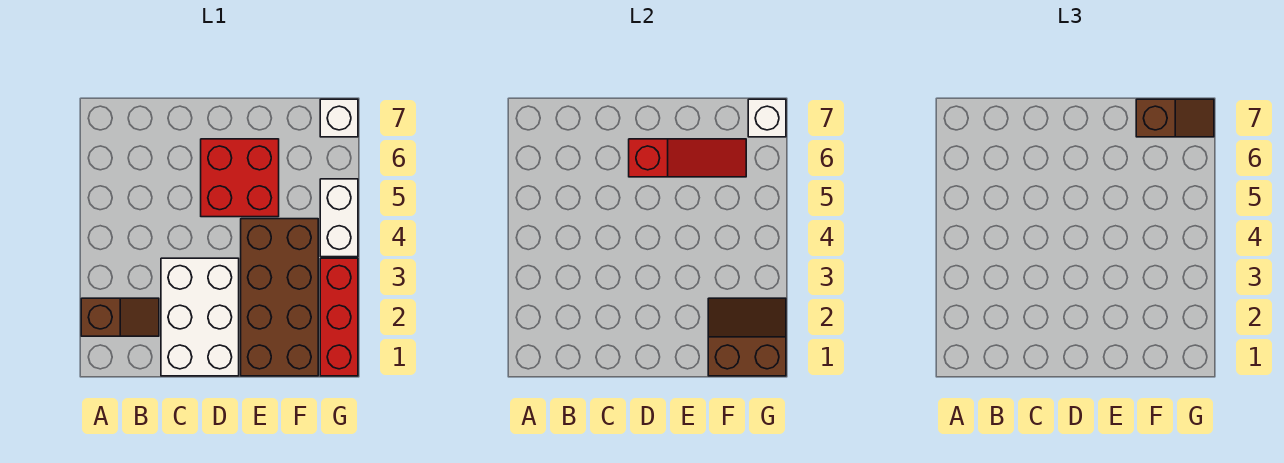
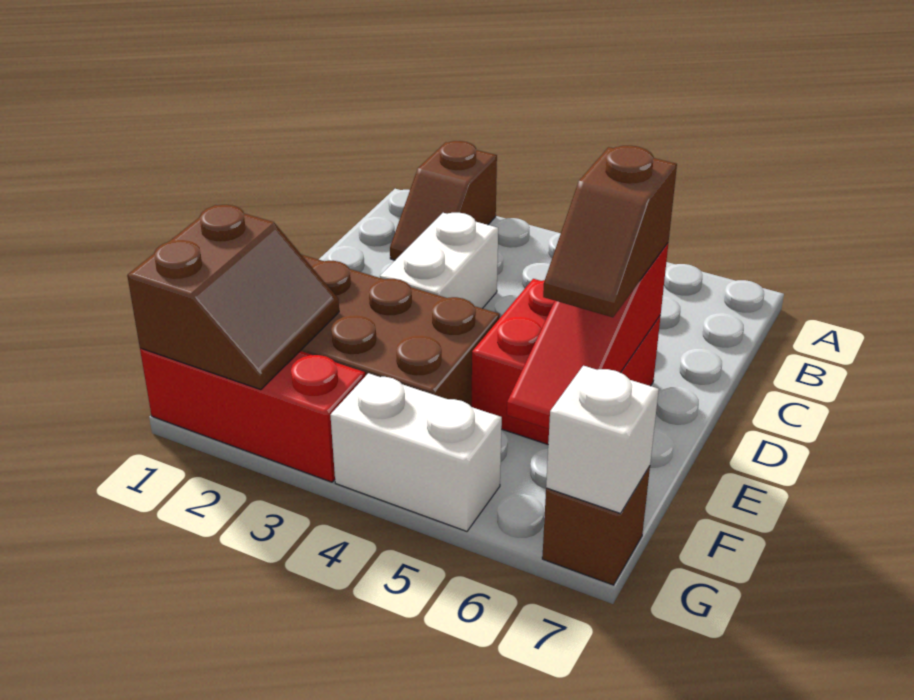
white brick C1:D3 level 1 -> white brick C3:D3 level 1
brown slope F7:G7 level 3 top F -> brown slope D6:E6 level 3 top D
white brick G7 level 1 -> brown brick G7 level 1

